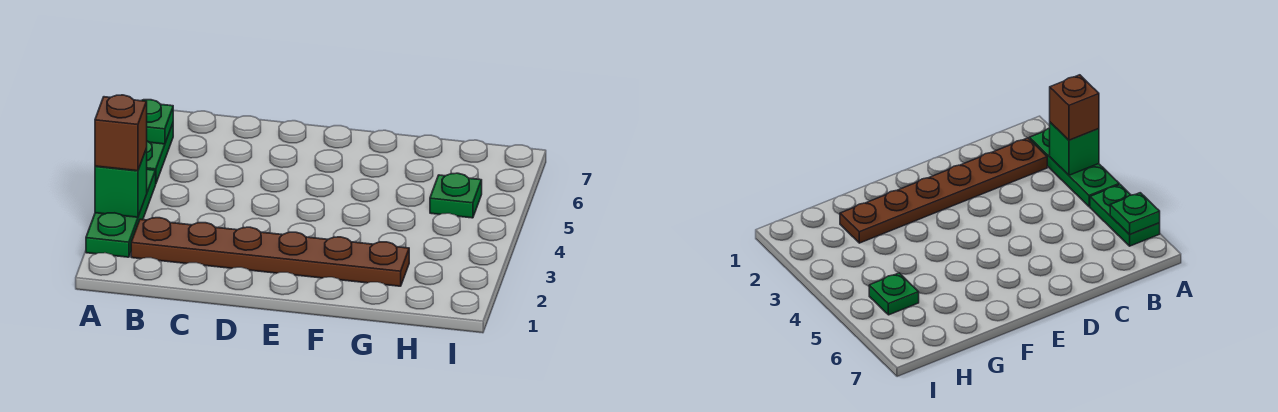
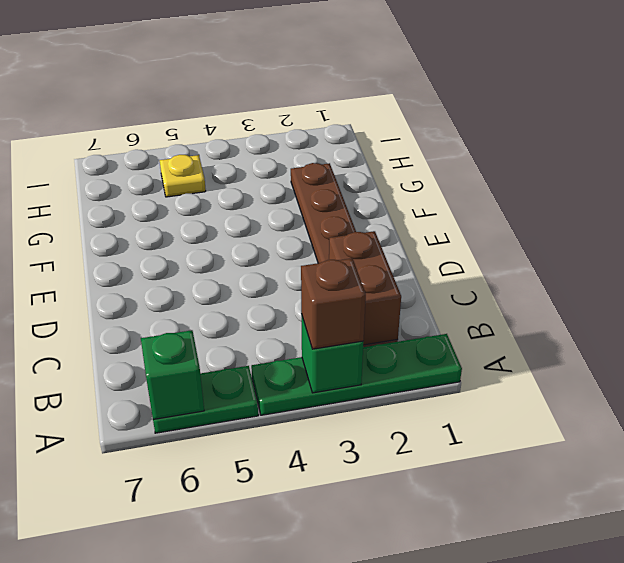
green plate A2:A4 level 1 -> green plate A1:A4 level 1
green plate A6 level 2 -> green brick A6 level 2
none -> brown brick B2:C2 level 2
green plate H5 level 1 -> yellow plate H5 level 1

